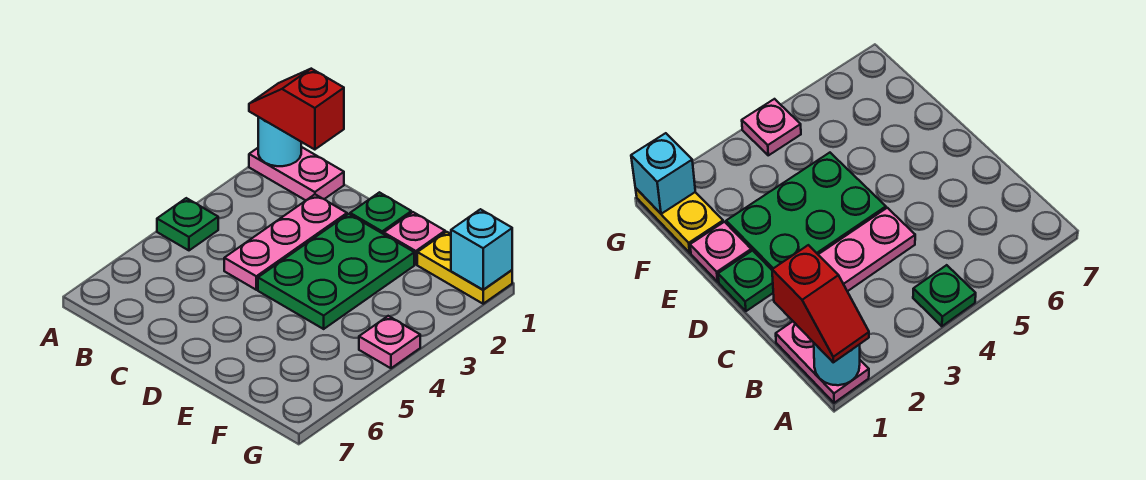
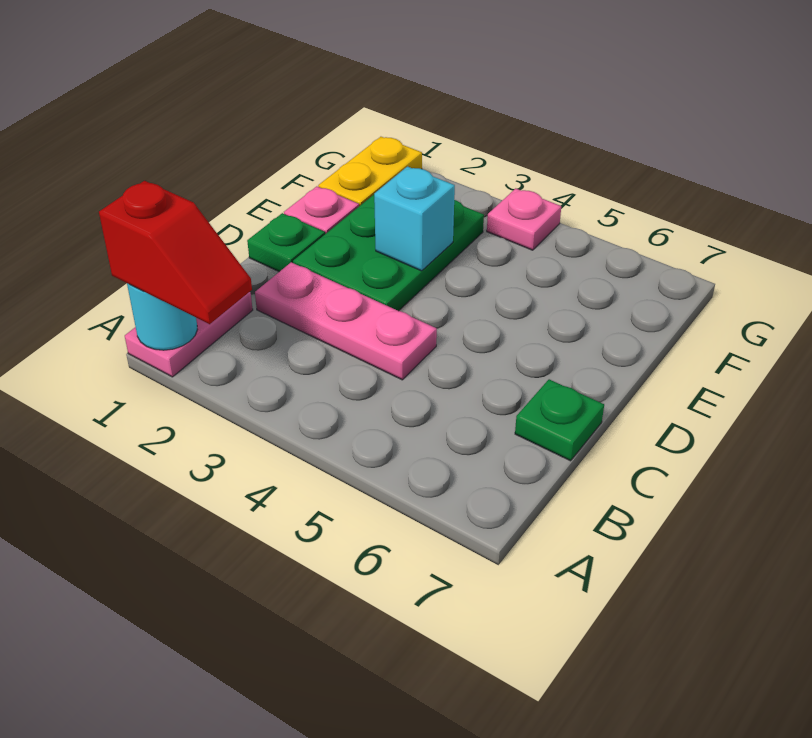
red slope A1:B1 level 3 top B -> red slope A1:A2 level 3 top 1
green plate A4 level 1 -> green plate C7 level 1
green plate D2:E4 level 1 -> green plate D2:F3 level 1
cyan brick G1 level 2 -> cyan brick E3 level 2

